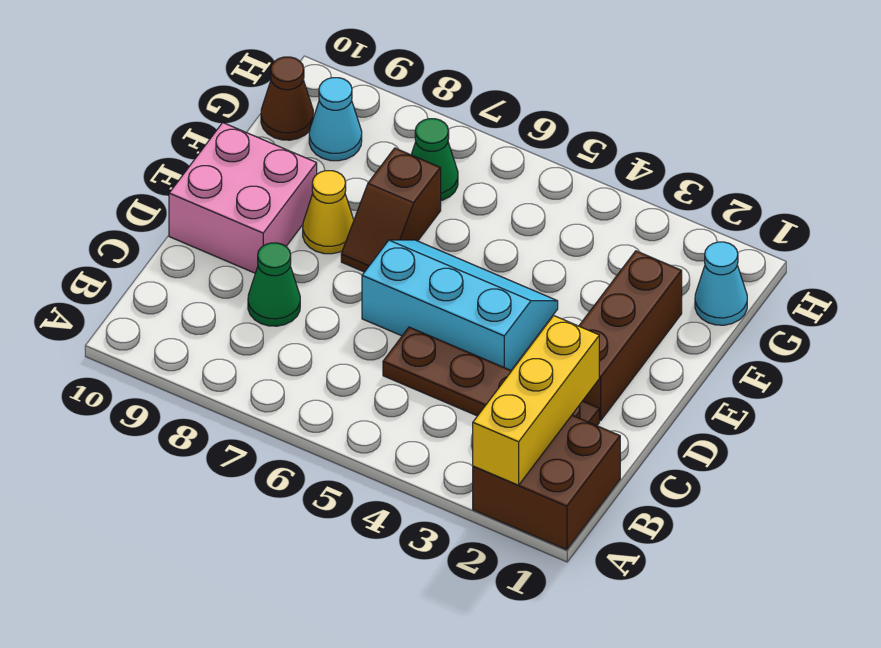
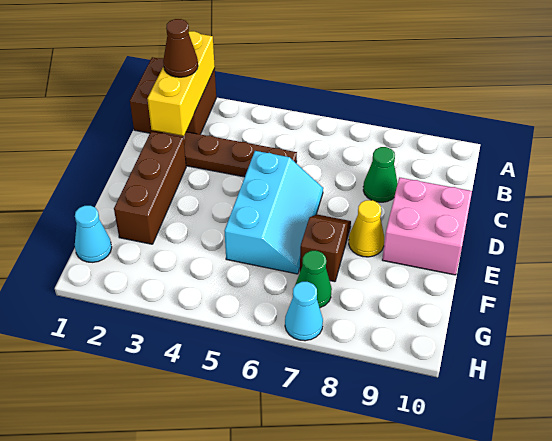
cyan slope D4:E6 level 1 top D -> cyan slope D5:F6 level 1 top 5
cyan cone G9 level 1 -> cyan cone H7 level 1
brown cone G10 level 1 -> brown cone B2 level 3

